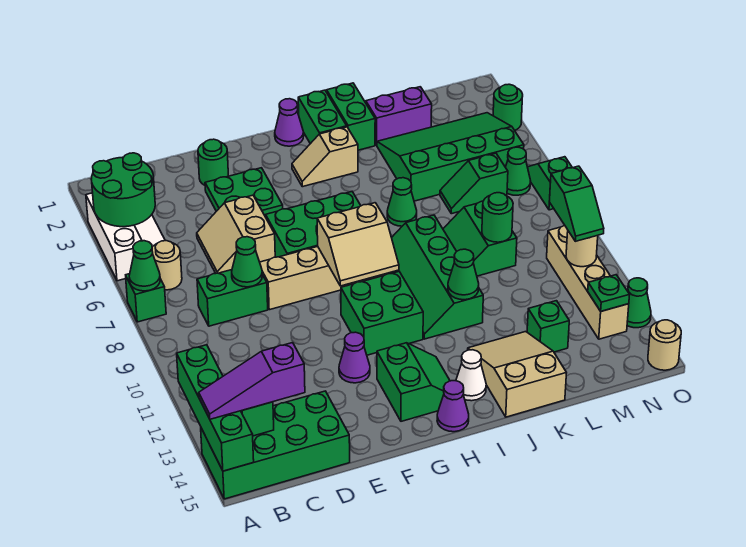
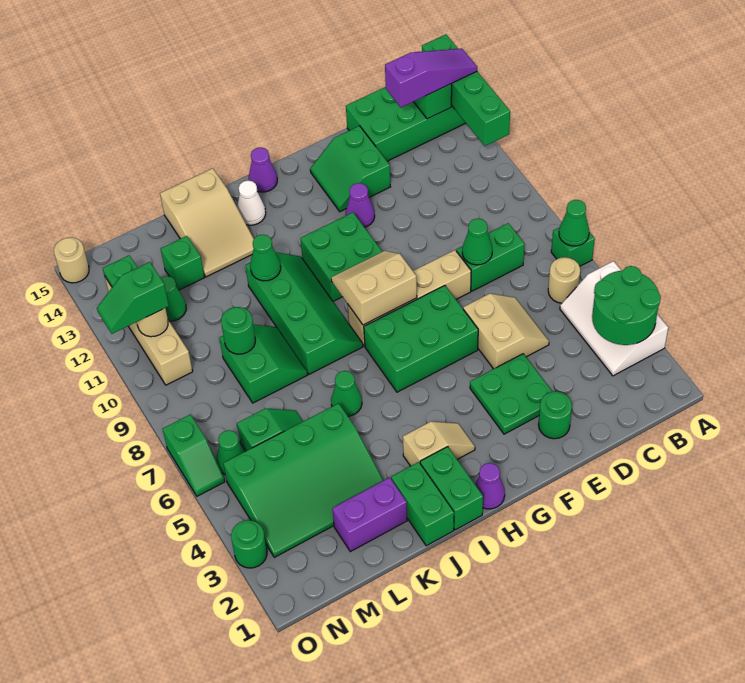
green slope G13:H14 level 1 top G -> green slope E13:F14 level 1 top E
green slope N10:N11 level 3 top 10 -> green slope N11:O11 level 3 top N
green cone O13 level 1 -> green cone M12 level 1

